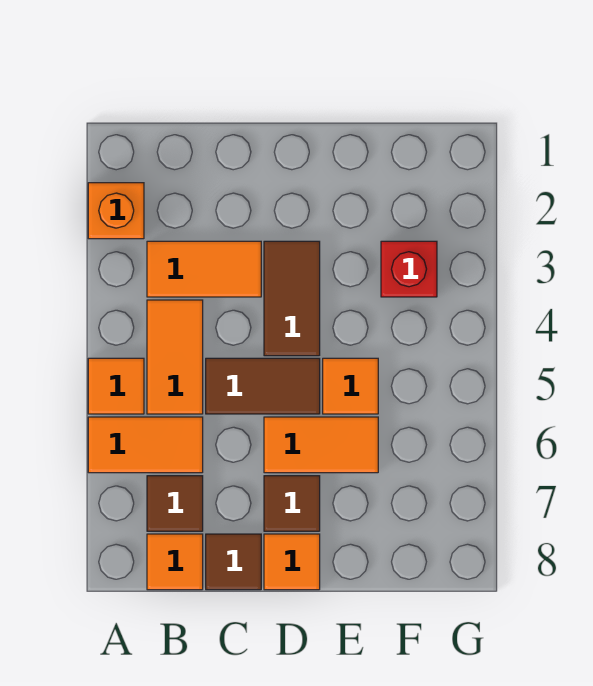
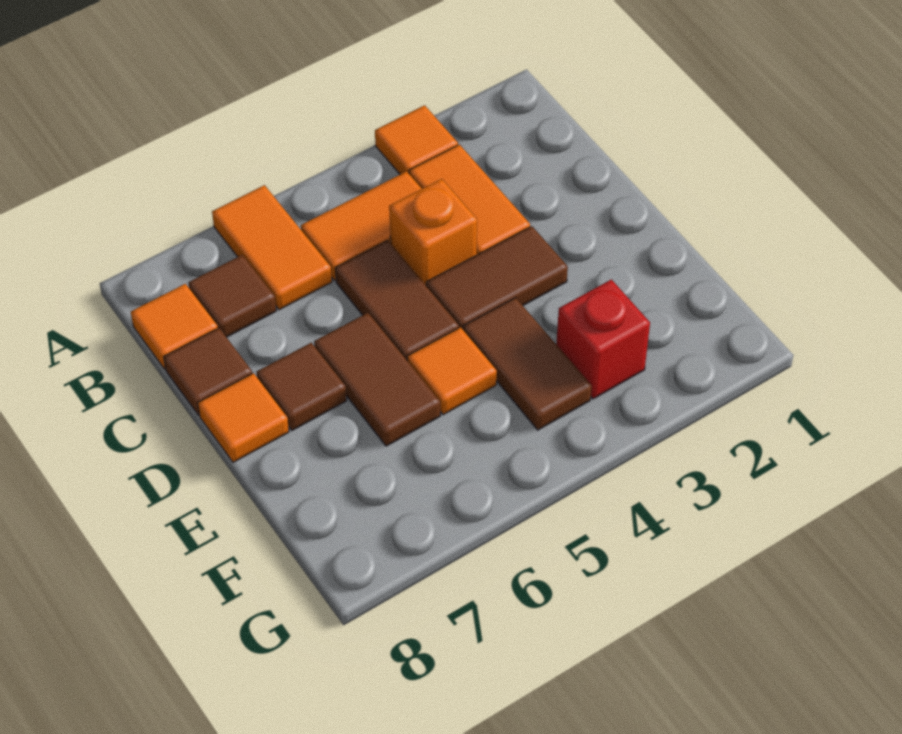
orange brick A2 level 1 -> orange brick C4 level 1
orange tile A5 level 1 -> orange tile A3 level 1
orange tile D6:E6 level 1 -> brown tile D6:E6 level 1
none -> brown tile E4:F4 level 1

